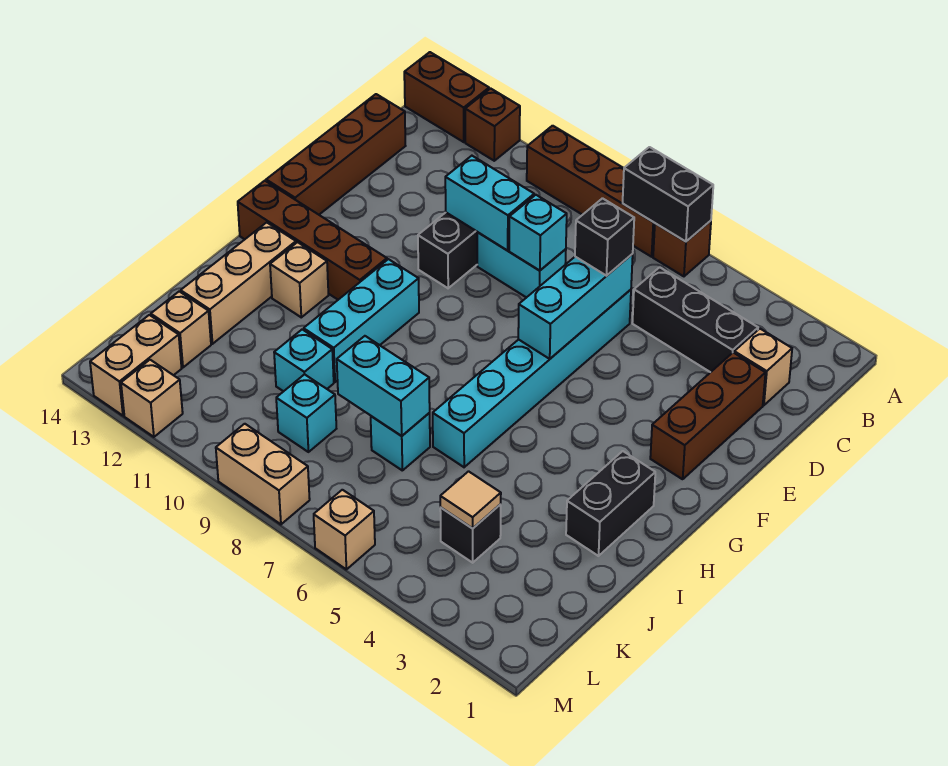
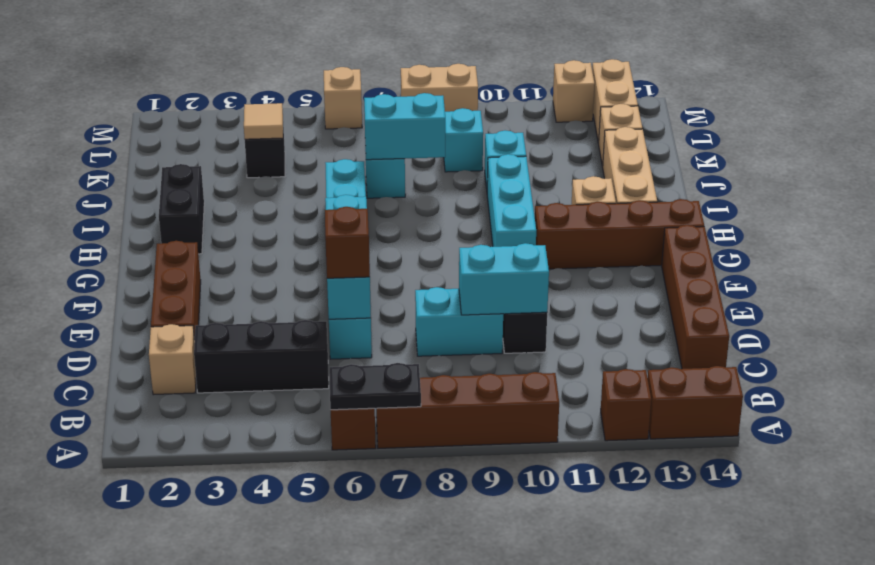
black brick A6:A7 level 2 -> black plate A6:A7 level 2
black brick D6 level 3 -> brown brick D6 level 3
cyan brick D8 level 2 -> none

